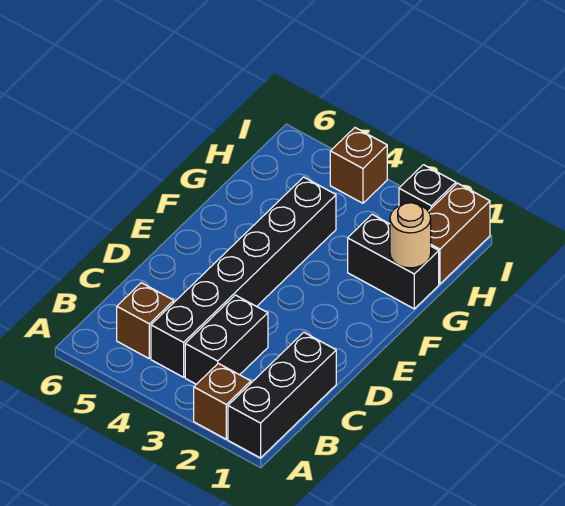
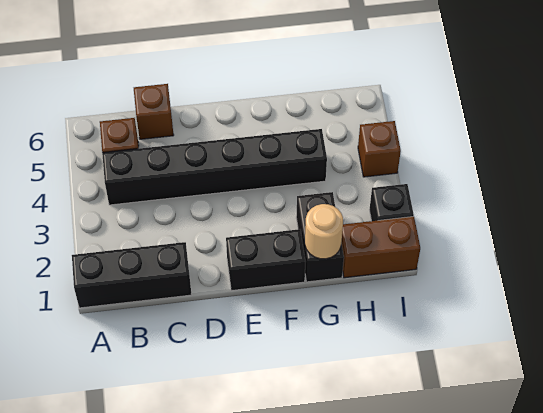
brown brick A2 level 1 -> brown brick C6 level 1
black brick B3:C3 level 1 -> black brick E1:F1 level 1

